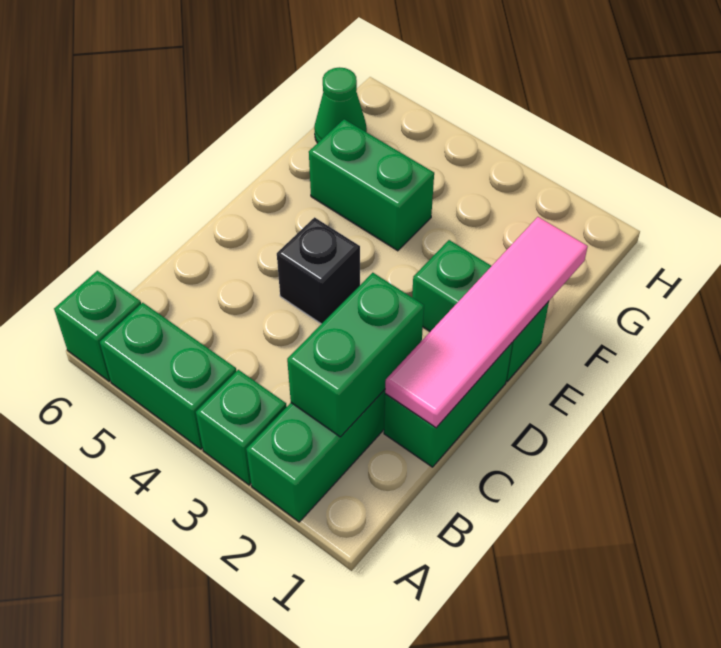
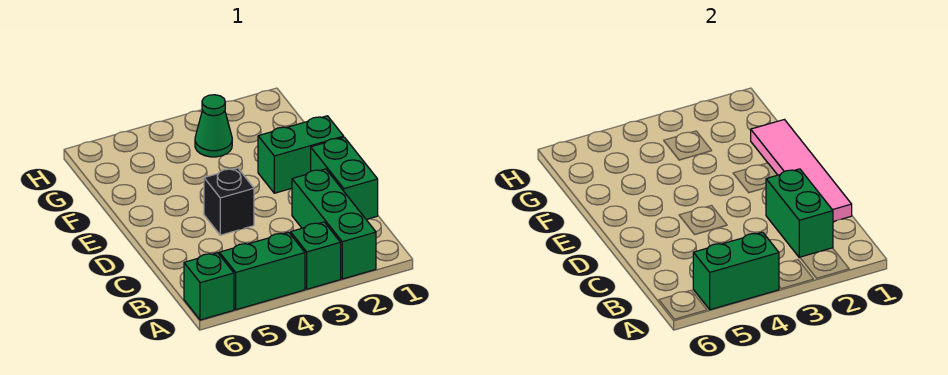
green brick F4:F5 level 1 -> green brick A4:A5 level 2
green cone G6 level 1 -> green cone G3 level 1

